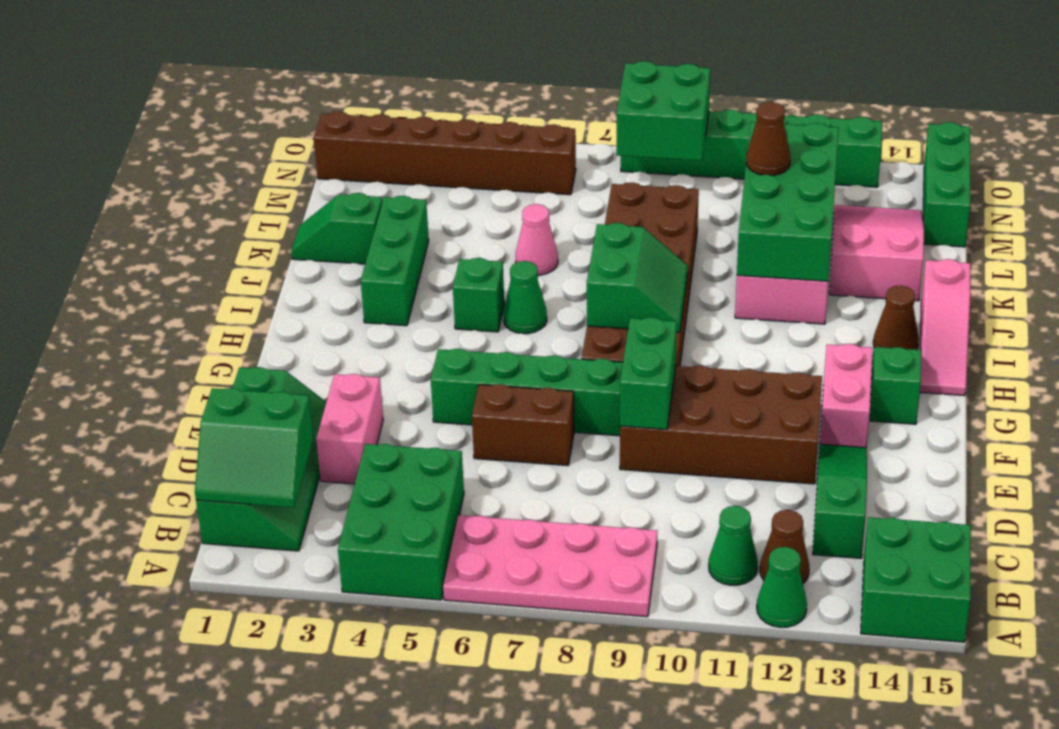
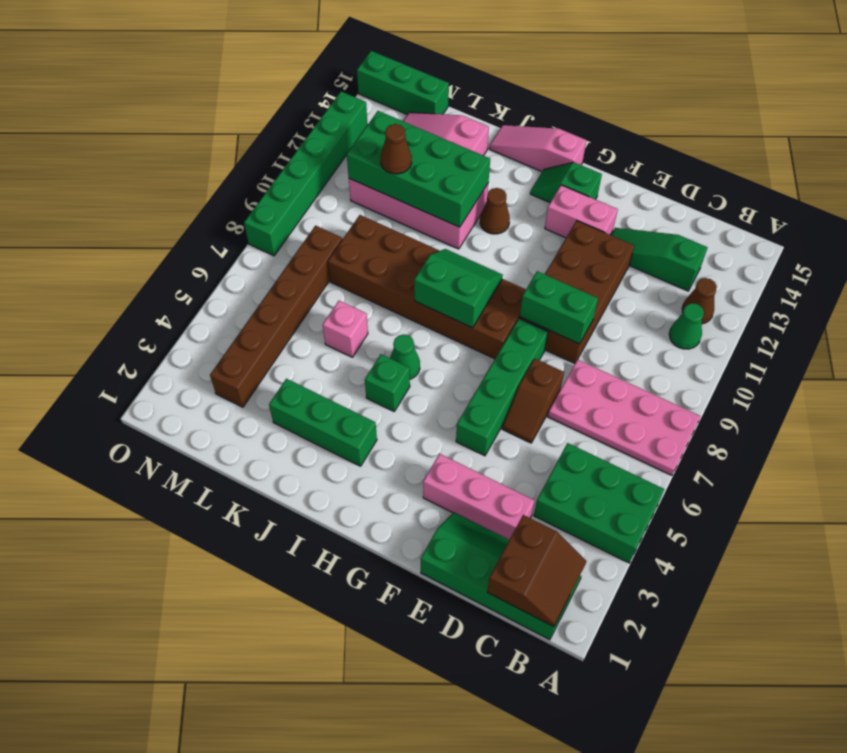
pink plate A6:B9 level 1 -> pink plate A7:D8 level 1
green cone A12 level 1 -> none
green brick A14:B15 level 1 -> none
green slope B1:C2 level 2 top C -> brown slope B1:C2 level 2 top C
pink brick D3:E3 level 1 -> pink brick D3:F3 level 1
brown brick E6:E7 level 1 -> brown slope E6:E7 level 1 top 7
pink slope H15:J15 level 1 top J -> pink slope H15:J15 level 1 top H
brown cone I14 level 1 -> brown cone I12 level 1
green slope K1:K2 level 1 top 2 -> none
pink cone K6 level 1 -> pink brick K6 level 1
brown brick N1:N6 level 1 -> brown brick M3:M8 level 1
green brick N8:O9 level 2 -> none

